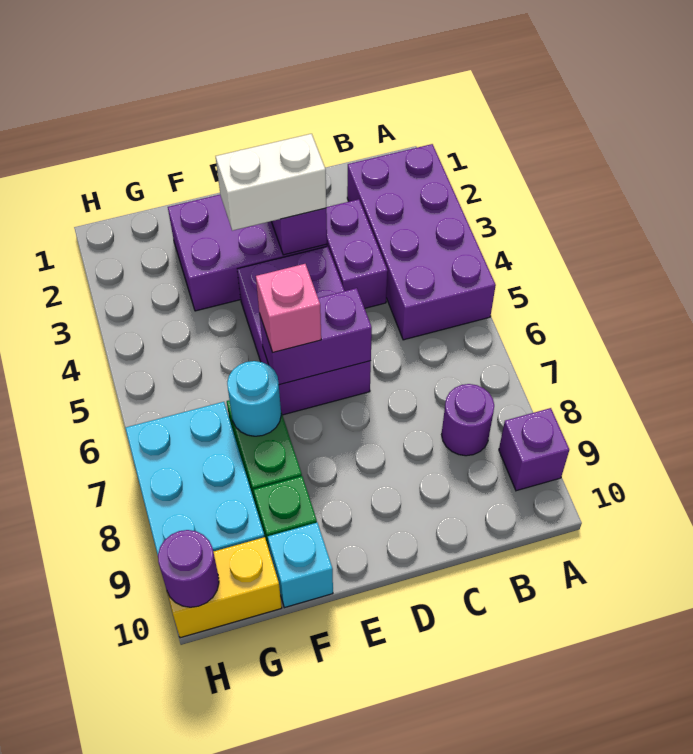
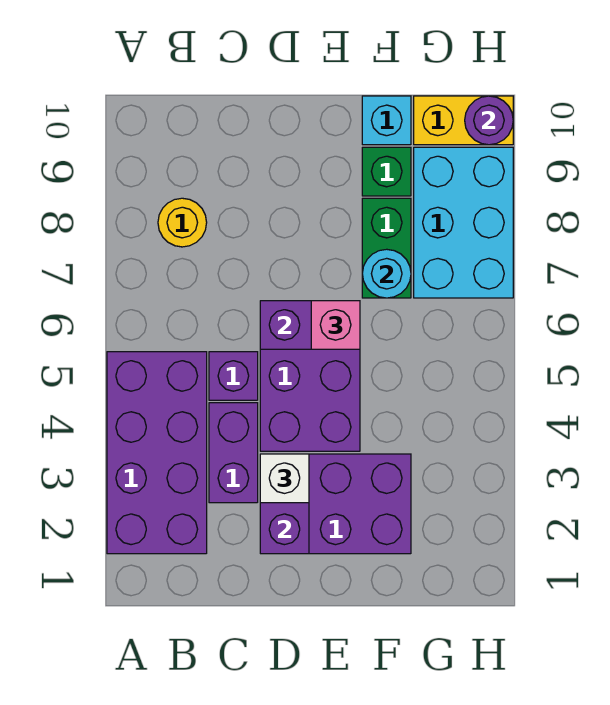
purple brick A9 level 1 -> purple brick C5 level 1
purple round brick B8 level 1 -> yellow round brick B8 level 1
white brick D3:E3 level 3 -> white brick D3 level 3

